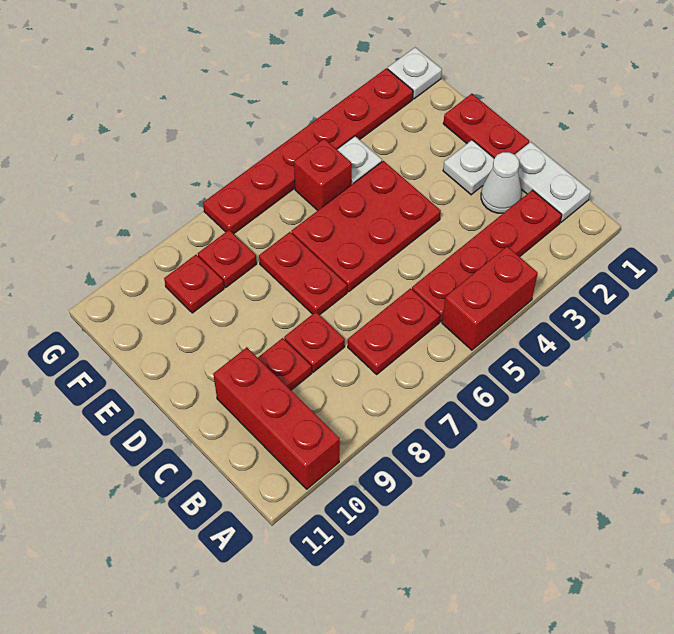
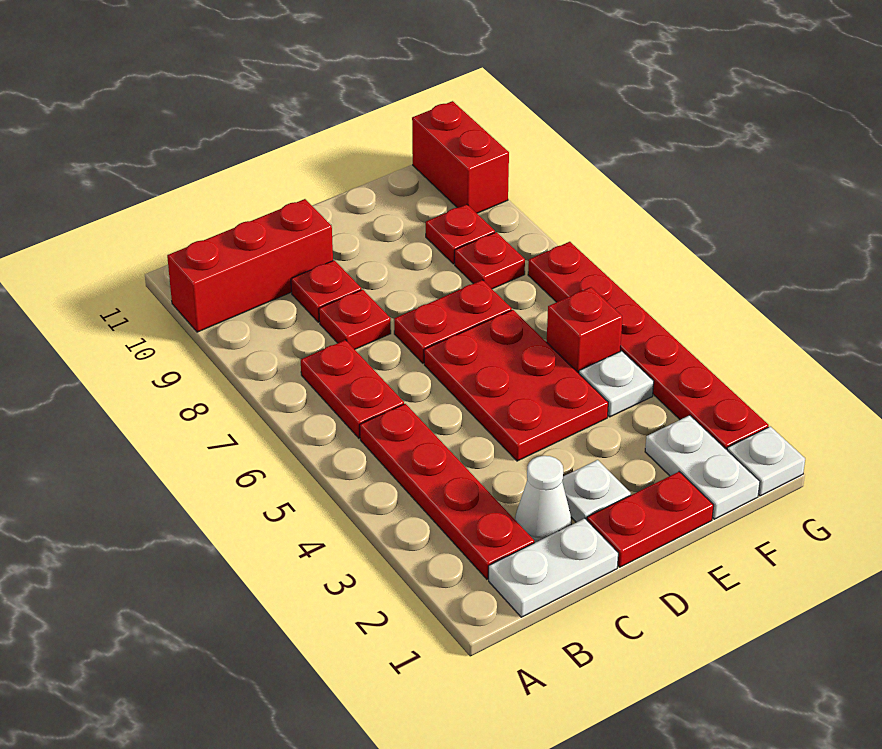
red brick A4:A5 level 1 -> red brick G10:G11 level 1
none -> white plate F1:F2 level 1

